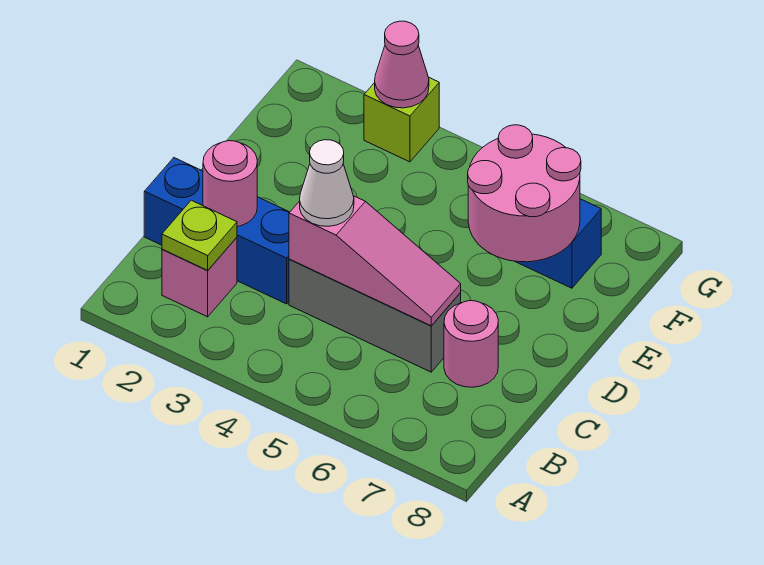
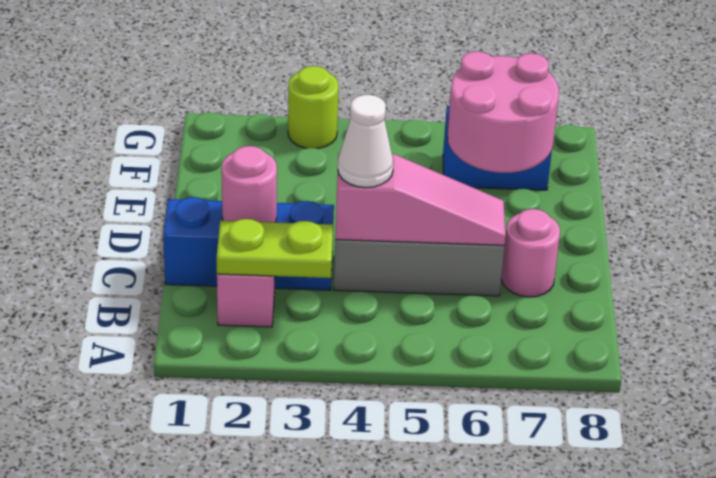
lime plate B2 level 2 -> lime plate B2:B3 level 2
lime brick G3 level 1 -> lime round brick G3 level 1
pink cone G3 level 2 -> none

